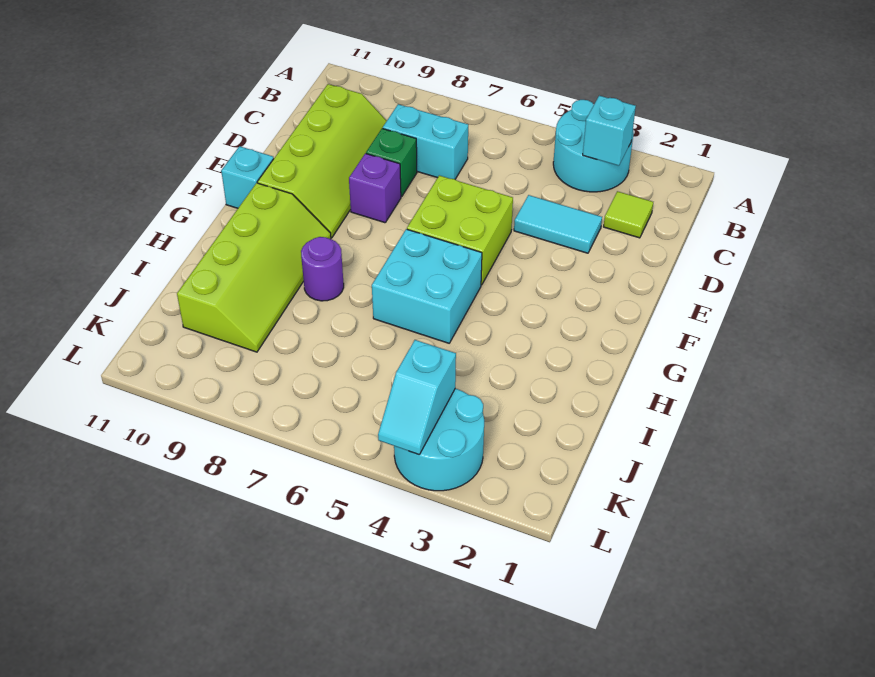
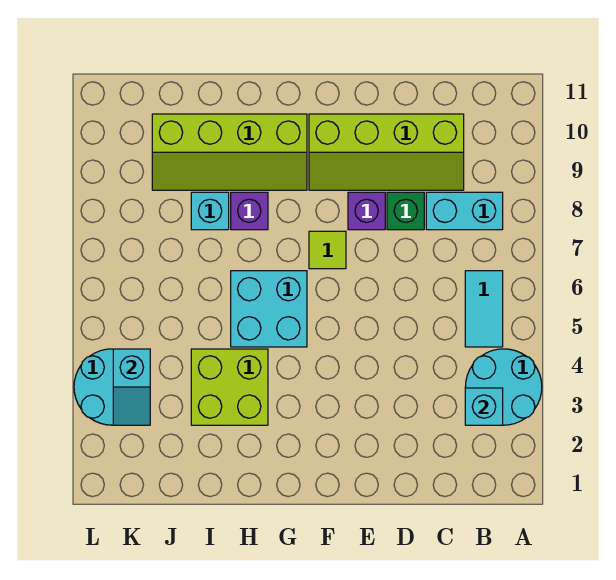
lime tile C2 level 1 -> lime tile F7 level 1
cyan brick C7:C8 level 1 -> cyan brick B8:C8 level 1
cyan tile D3:D4 level 1 -> cyan tile B5:B6 level 1
lime brick E5:F6 level 1 -> lime brick H3:I4 level 1
cyan brick F11 level 1 -> cyan brick I8 level 1
purple round brick H8 level 1 -> purple brick H8 level 1
cyan slope K4:L4 level 2 top K -> cyan slope K3:K4 level 2 top 4

